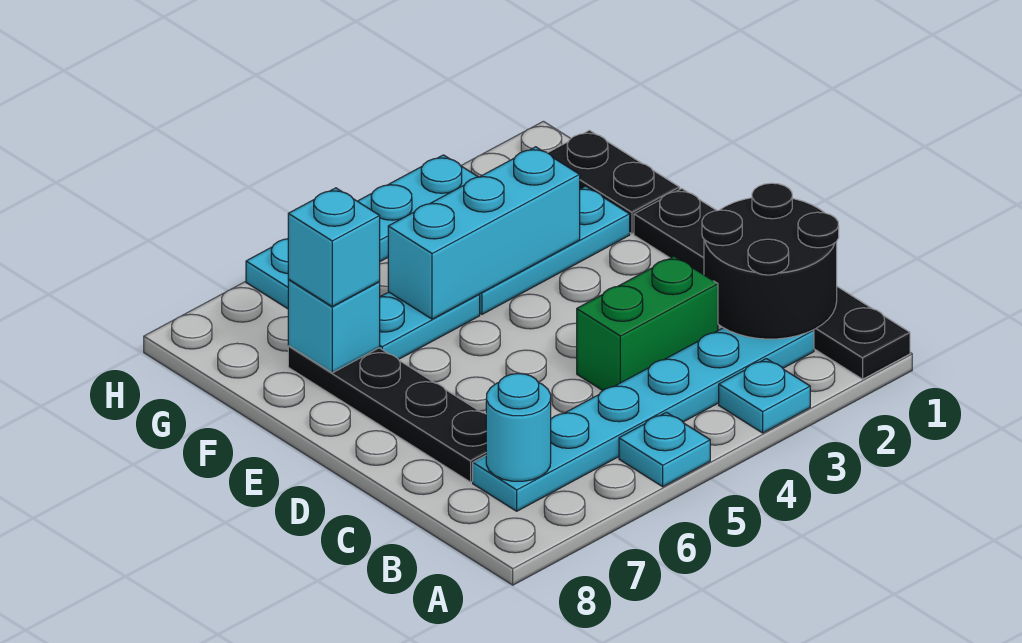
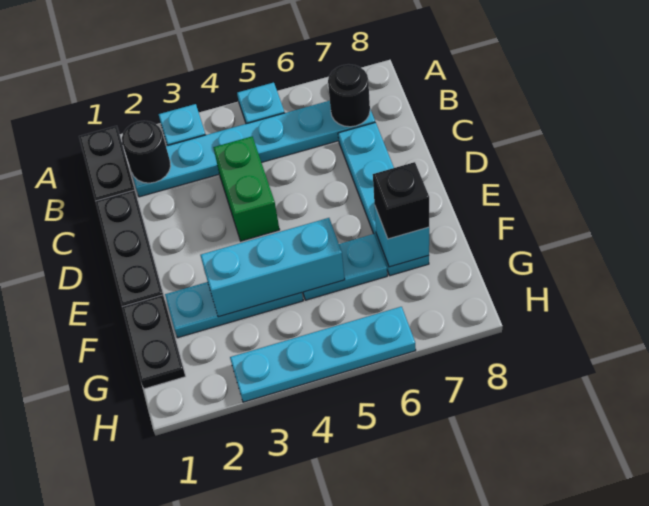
black round brick B1:C2 level 2 -> black round brick B2 level 2
cyan round brick B7 level 2 -> black round brick B7 level 2
green brick C3:C4 level 1 -> green brick C4:D4 level 1
black plate C7:F7 level 1 -> cyan plate C7:F7 level 1
cyan brick F7 level 3 -> black brick F7 level 3

